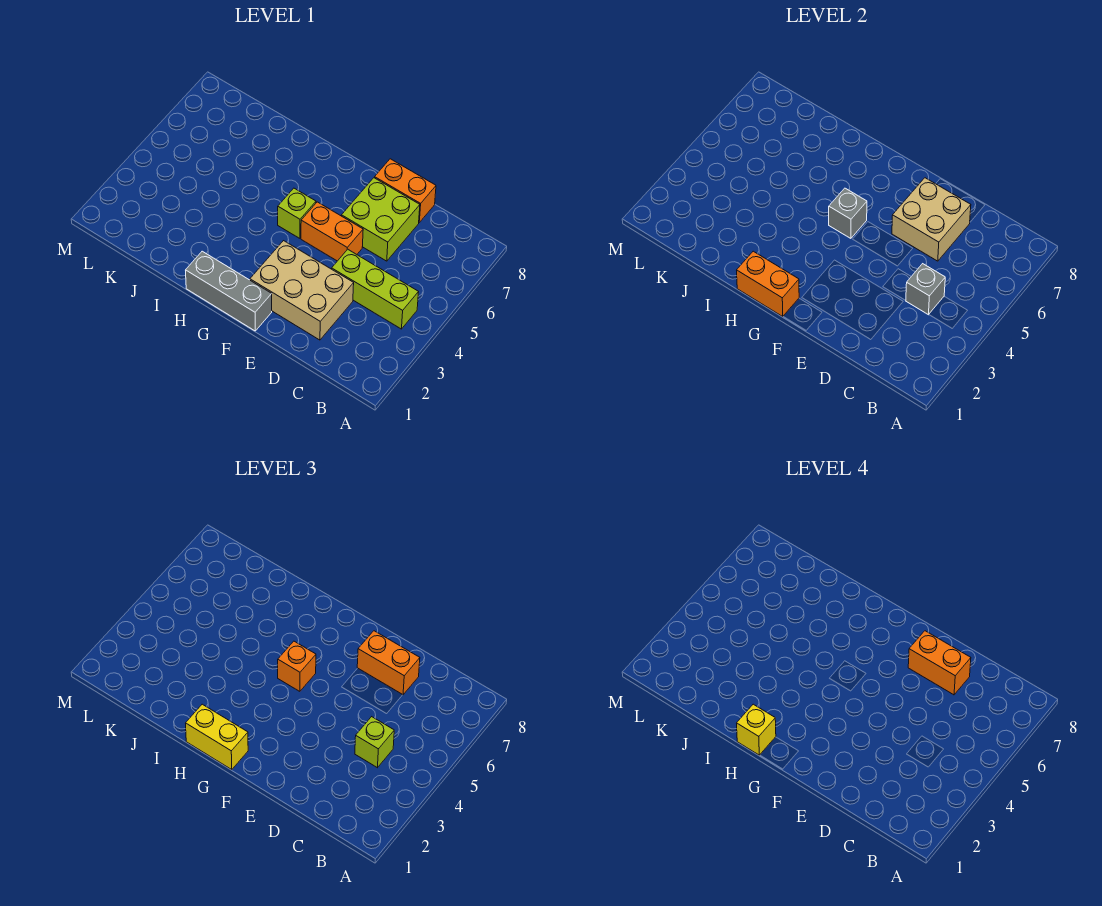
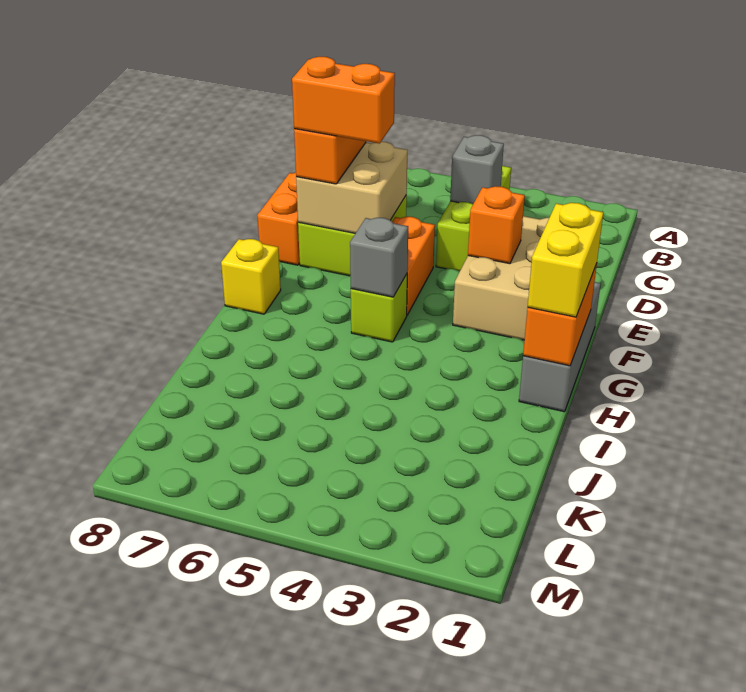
lime brick C4 level 3 -> none
orange brick D7:E7 level 4 -> orange brick E6:E7 level 4
orange brick G5 level 3 -> orange brick E3 level 2
yellow brick H1 level 4 -> yellow brick G8 level 1

